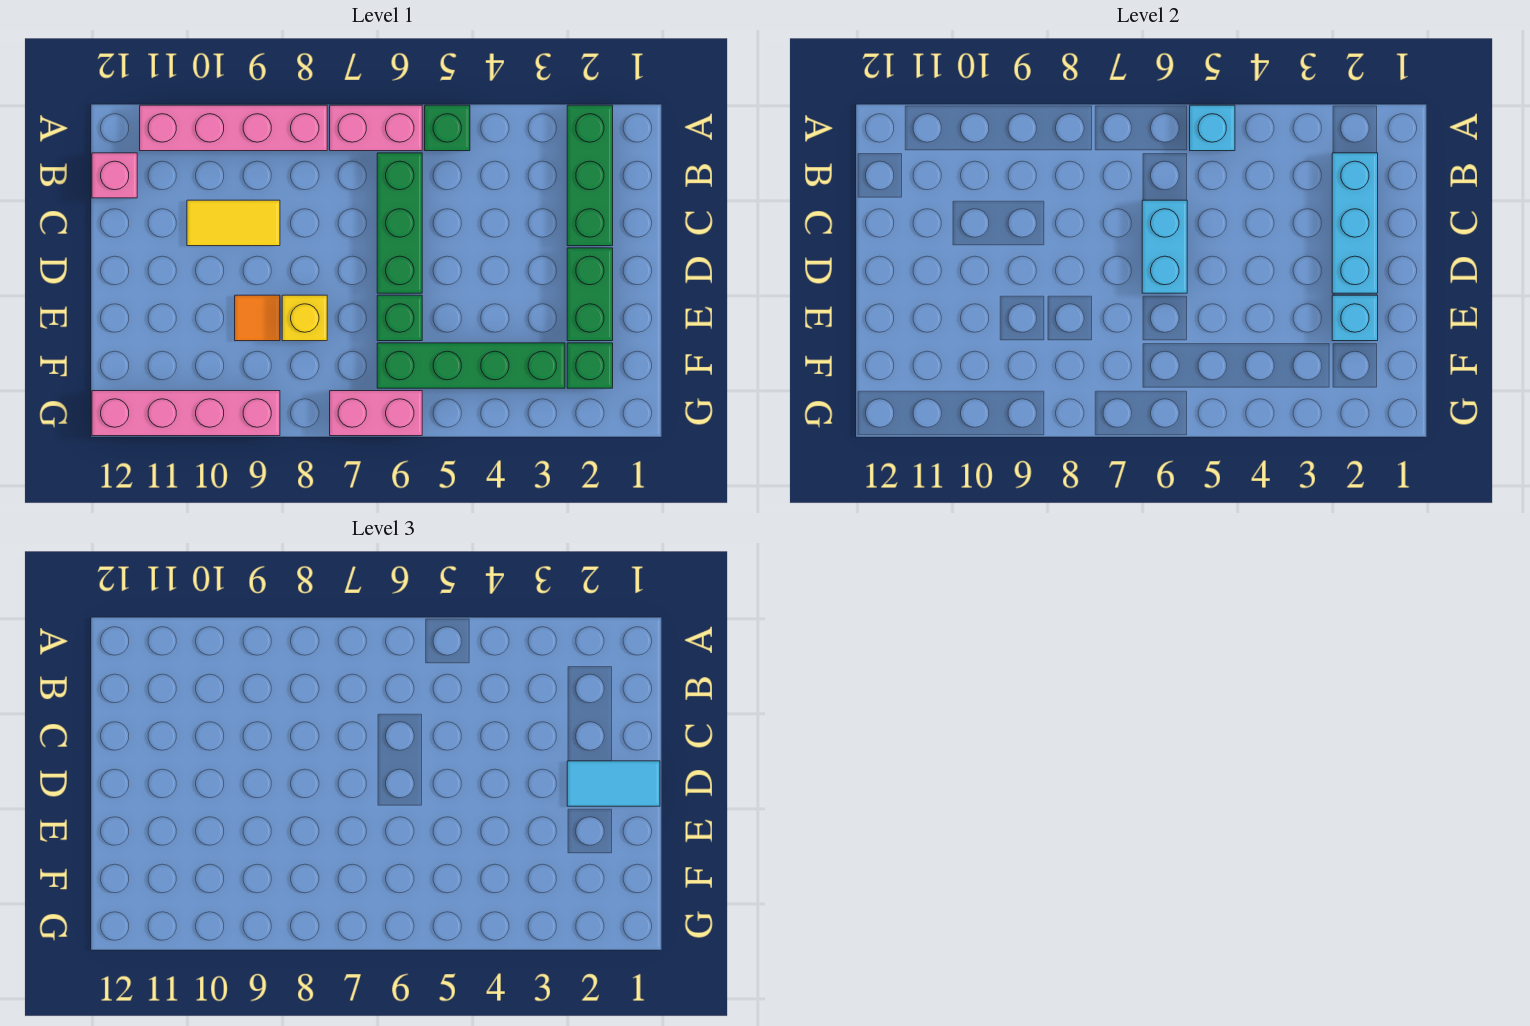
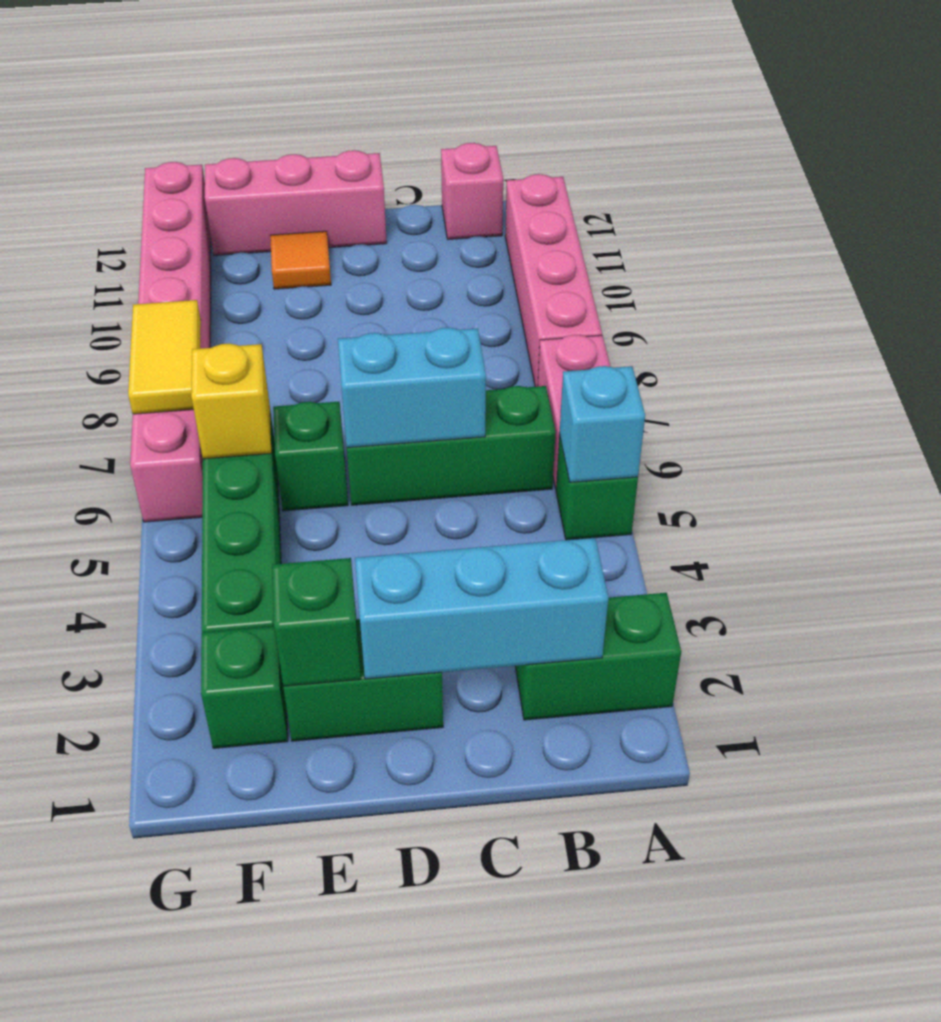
green brick A2:C2 level 1 -> green brick A2:B2 level 1
yellow tile C9:C10 level 1 -> yellow tile G7:G8 level 2
cyan tile D1:D2 level 3 -> none
none -> pink brick D12:F12 level 1
cyan brick E2 level 2 -> green brick E2 level 2
yellow brick E8 level 1 -> yellow brick F6 level 2
orange tile E9 level 1 -> orange tile E11 level 1

